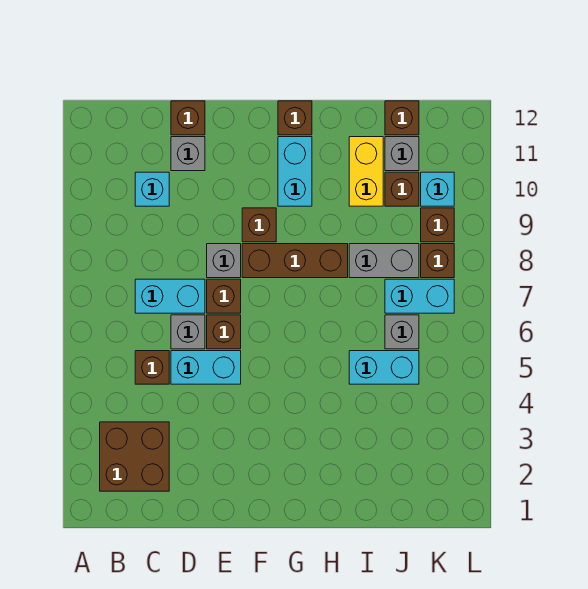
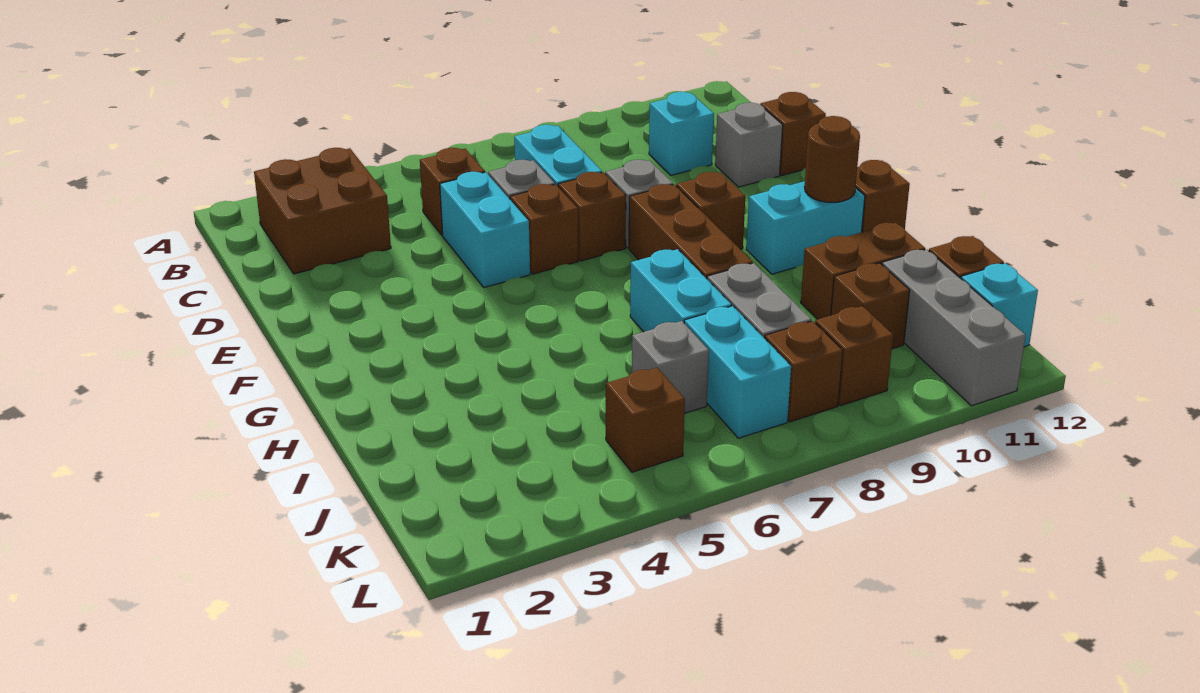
none -> brown round brick G11 level 2
cyan brick I5:J5 level 1 -> cyan brick H7:I7 level 1
yellow brick I10:I11 level 1 -> brown brick I10:I11 level 1
grey brick J11 level 1 -> grey brick J11:L11 level 1
none -> brown brick K5 level 1
cyan brick K10 level 1 -> cyan brick K12 level 1

